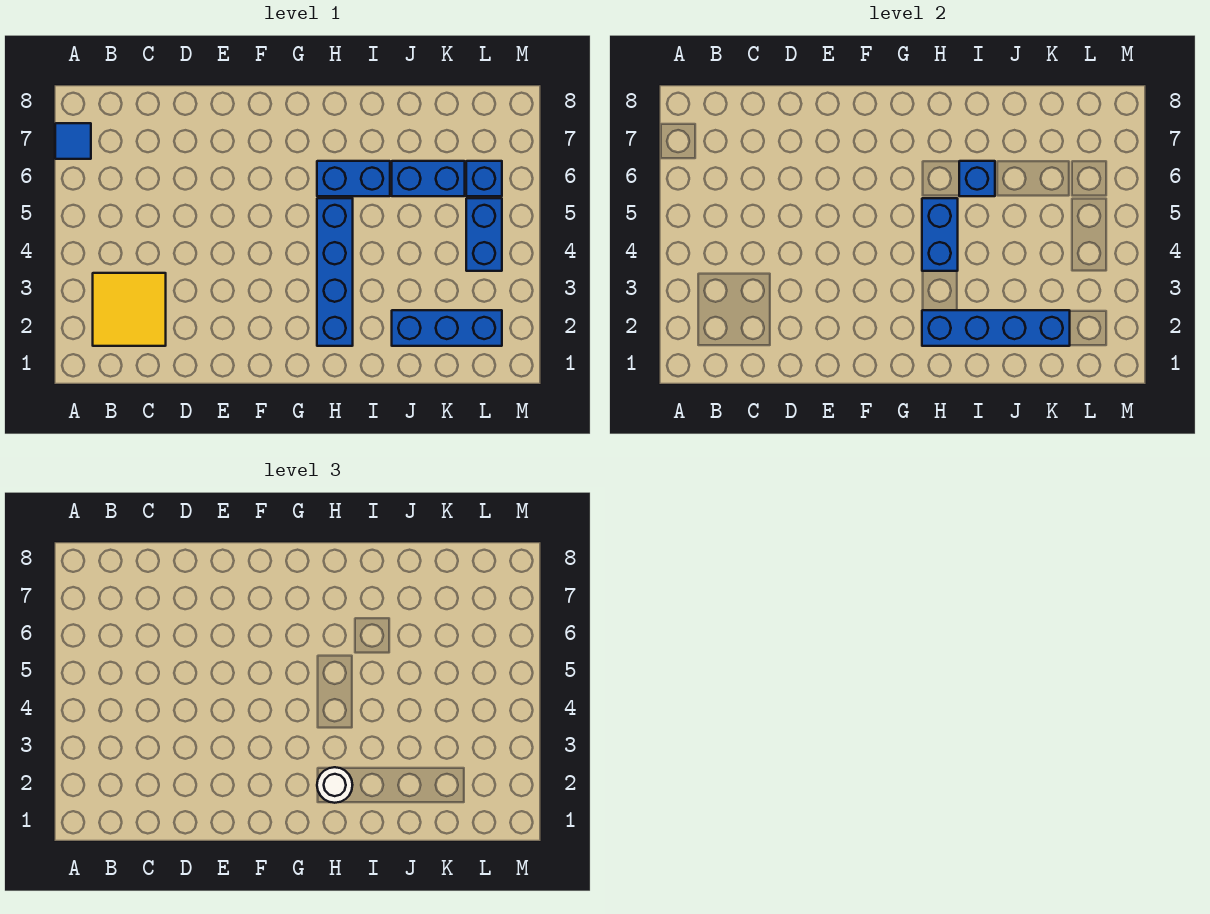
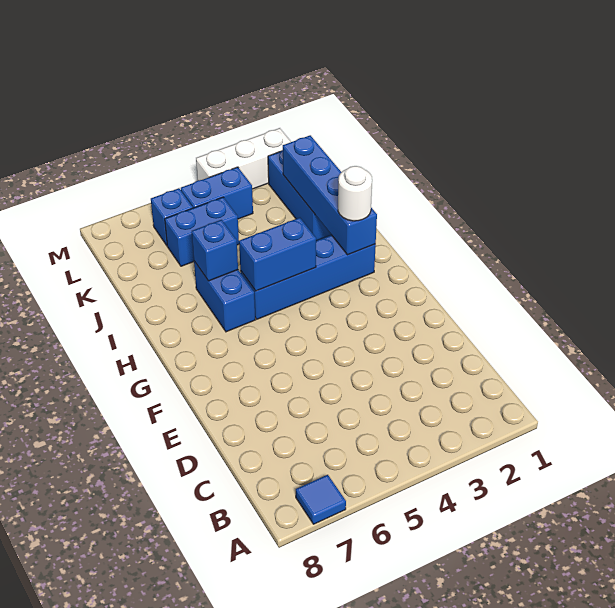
yellow tile B2:C3 level 1 -> none
blue brick J6:K6 level 1 -> blue brick K5:K6 level 1
none -> white brick M2:M4 level 1

